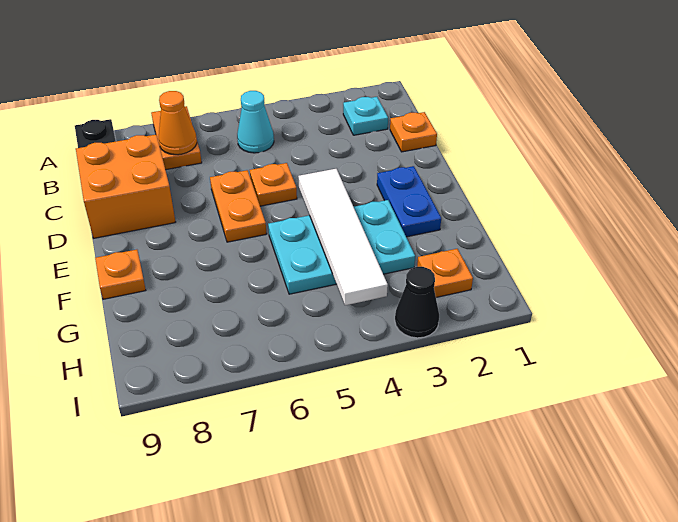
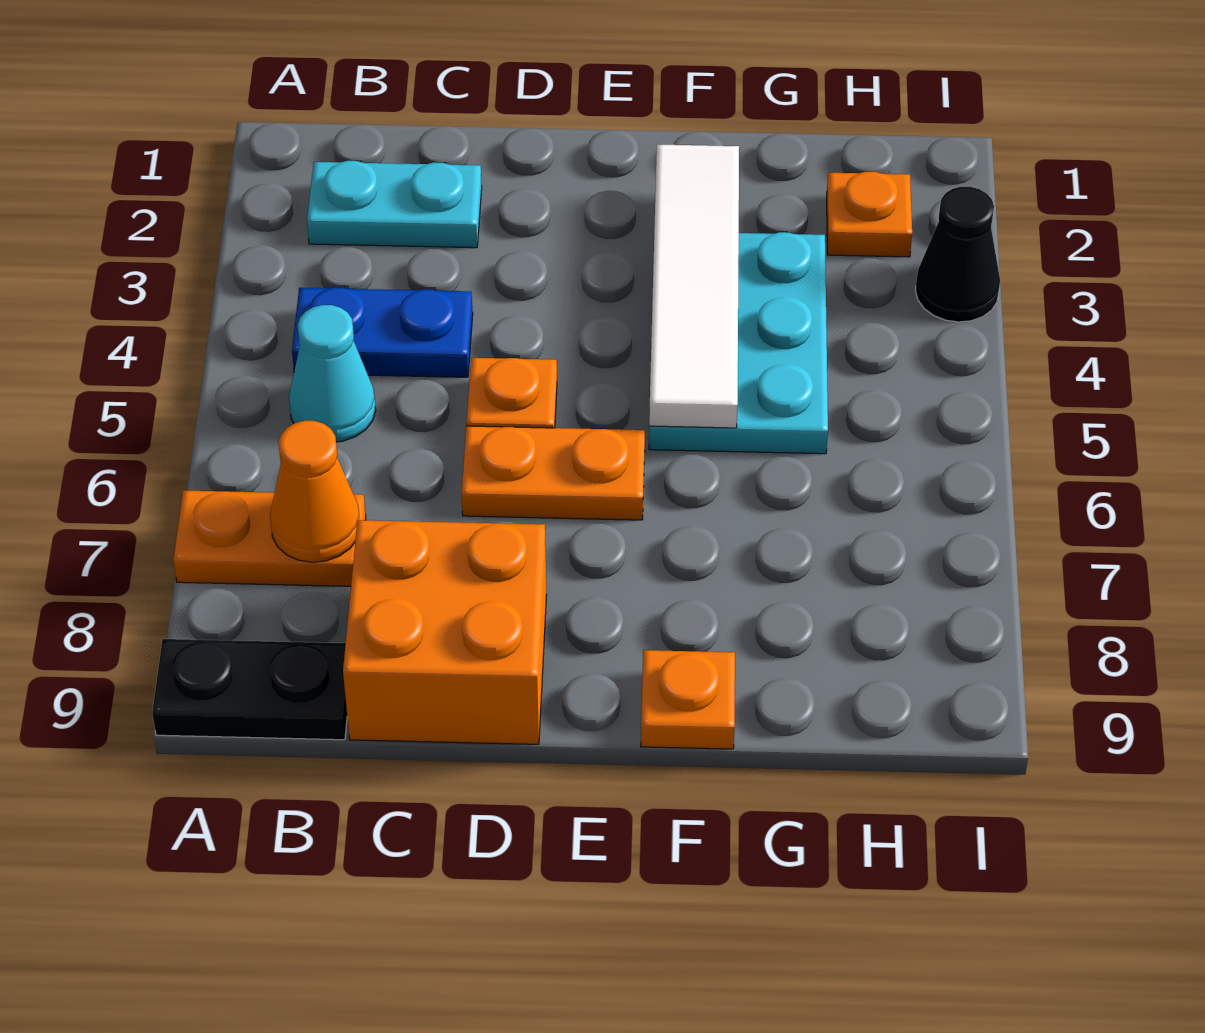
cyan plate B2 level 1 -> cyan plate B2:C2 level 1
orange plate C1 level 1 -> none
blue plate E2:F2 level 1 -> blue plate B4:C4 level 1
white tile E4:H4 level 2 -> white tile F2:F5 level 2

